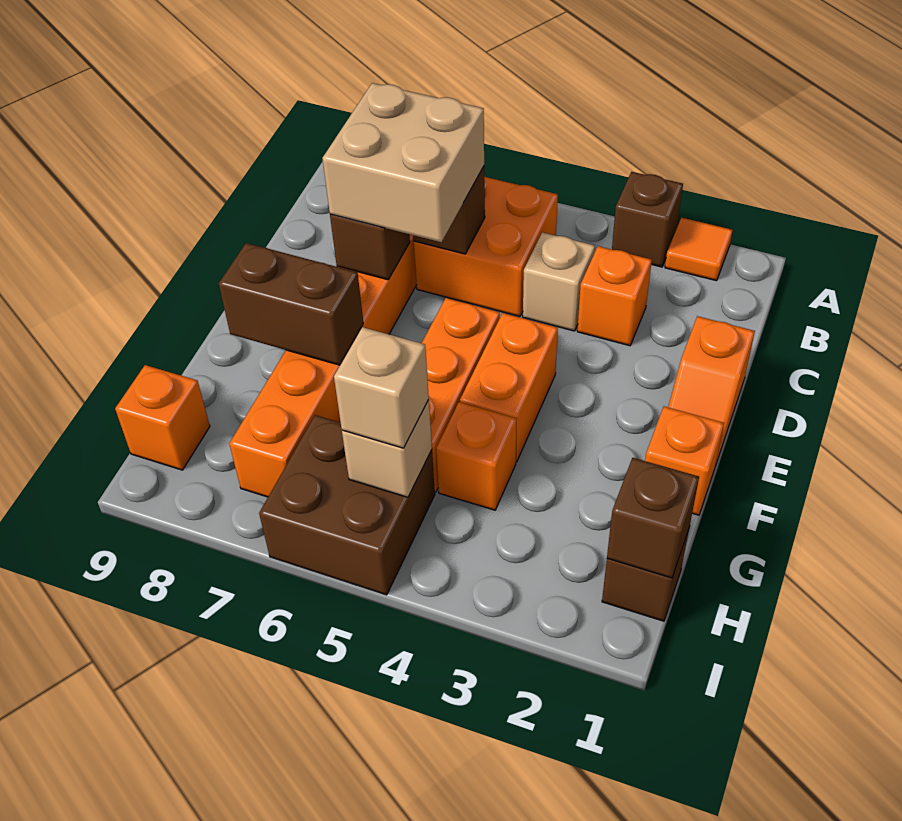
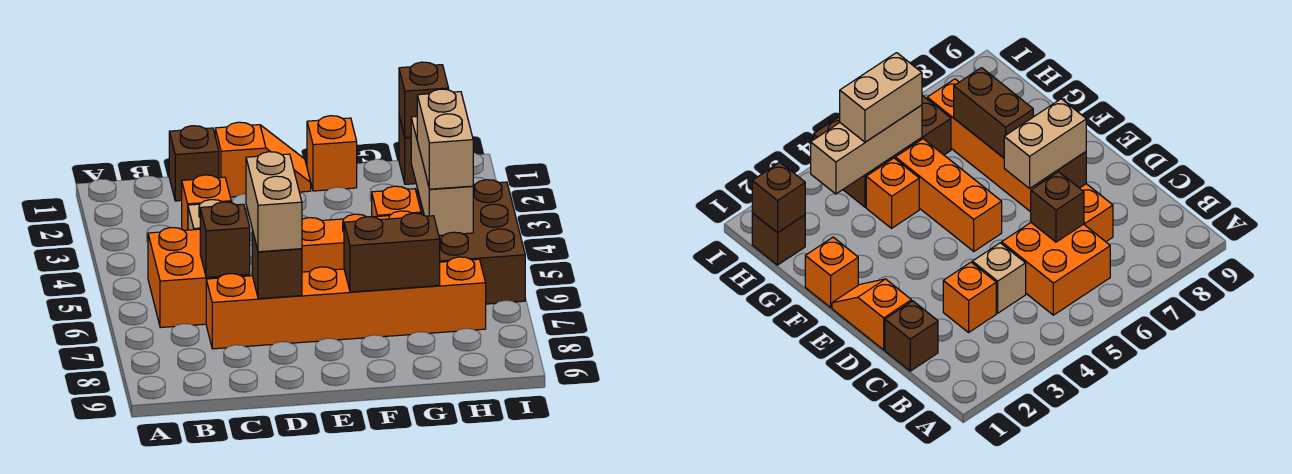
orange tile A2 level 1 -> none
brown brick A3 level 1 -> brown brick C1 level 1
tan brick C6:D7 level 3 -> tan brick D6:D7 level 3
orange brick E4:F4 level 1 -> none
brown brick F7:F8 level 2 -> brown brick F7:G7 level 2
brown brick H5:I6 level 1 -> brown brick H4:I6 level 1
tan brick H5 level 2 -> tan brick H3:H5 level 2
tan brick H5 level 3 -> tan brick H4:H5 level 3
orange brick H9 level 1 -> none

